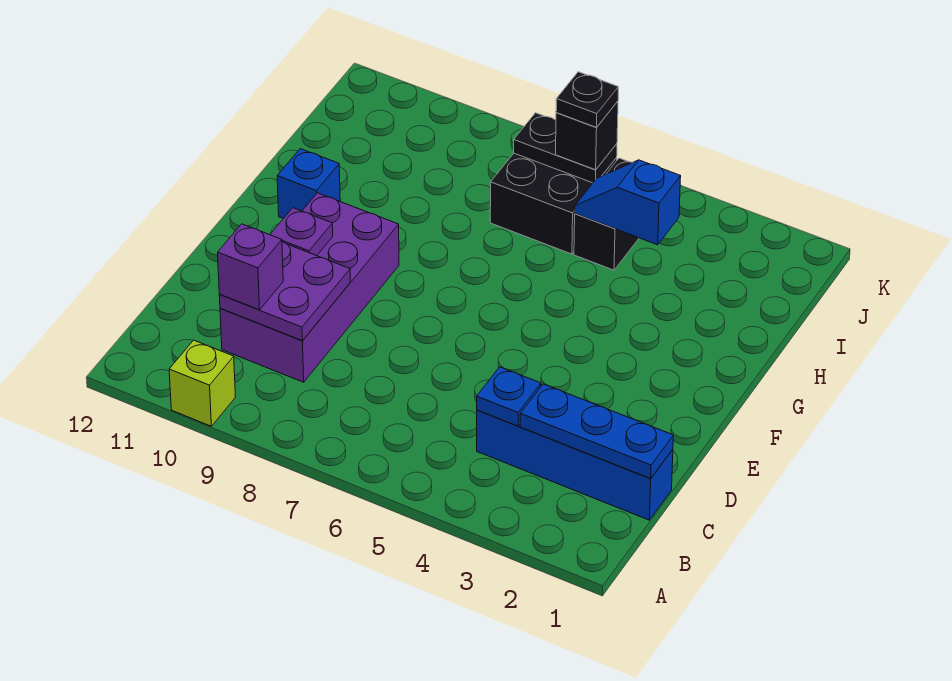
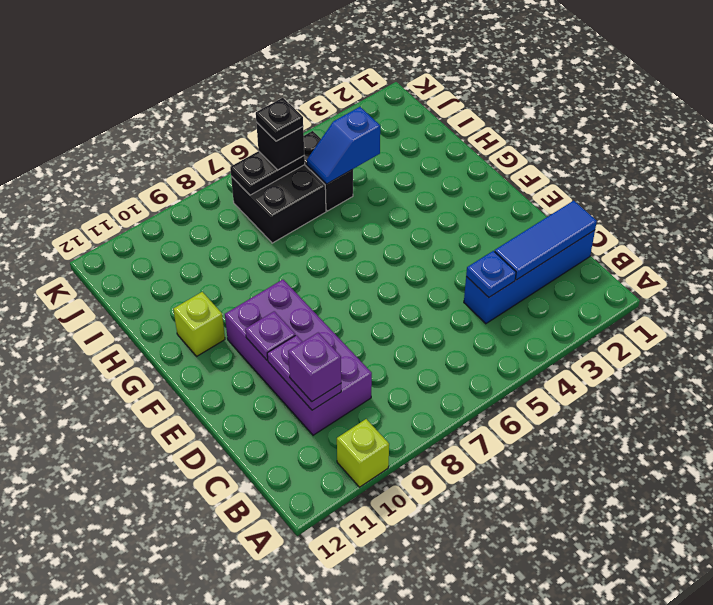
blue plate C1:C3 level 2 -> blue tile C1:C3 level 2
purple plate C9:D10 level 2 -> purple plate C10:D10 level 2
blue brick G11 level 1 -> lime brick G11 level 1

